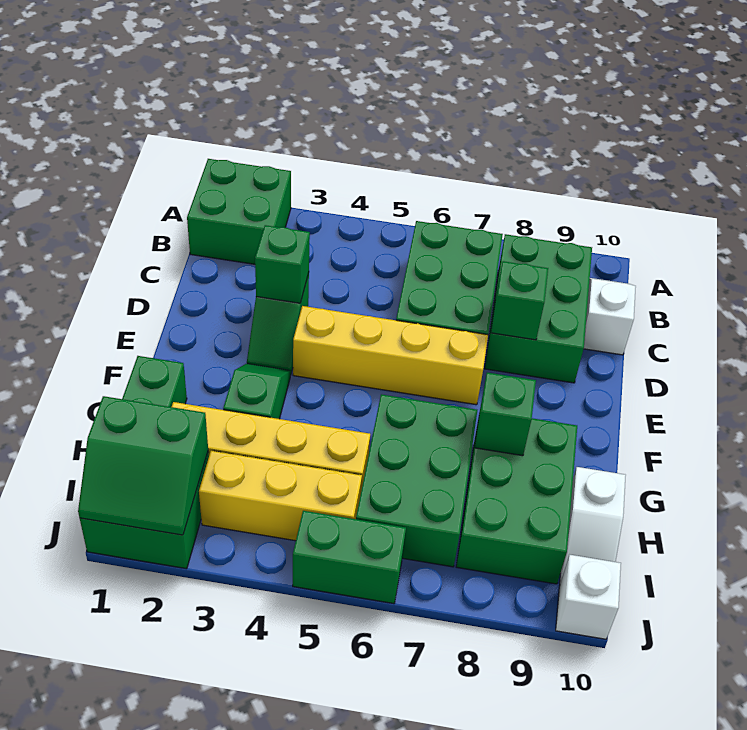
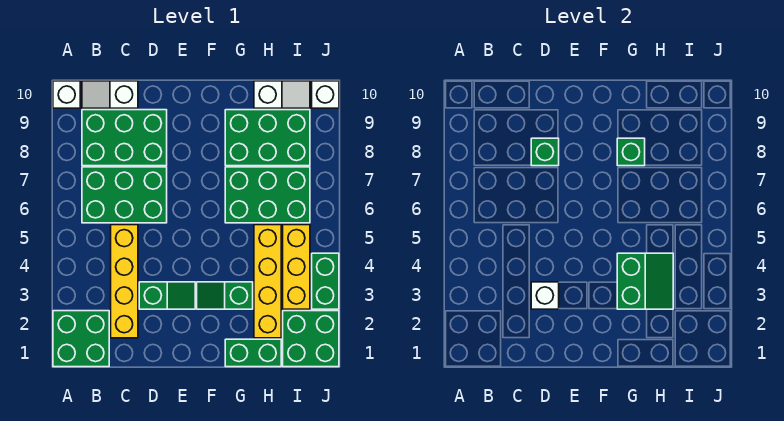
none -> white brick A10 level 1
green brick D3 level 2 -> white brick D3 level 2
yellow brick E4:E7 level 1 -> yellow brick C2:C5 level 1
green slope I1:J2 level 2 top I -> green slope G3:H4 level 2 top G
green brick J5:J6 level 1 -> green brick J3:J4 level 1

